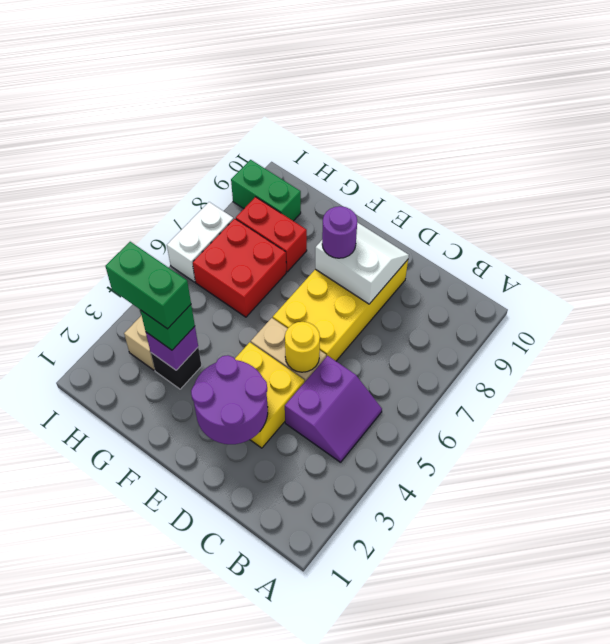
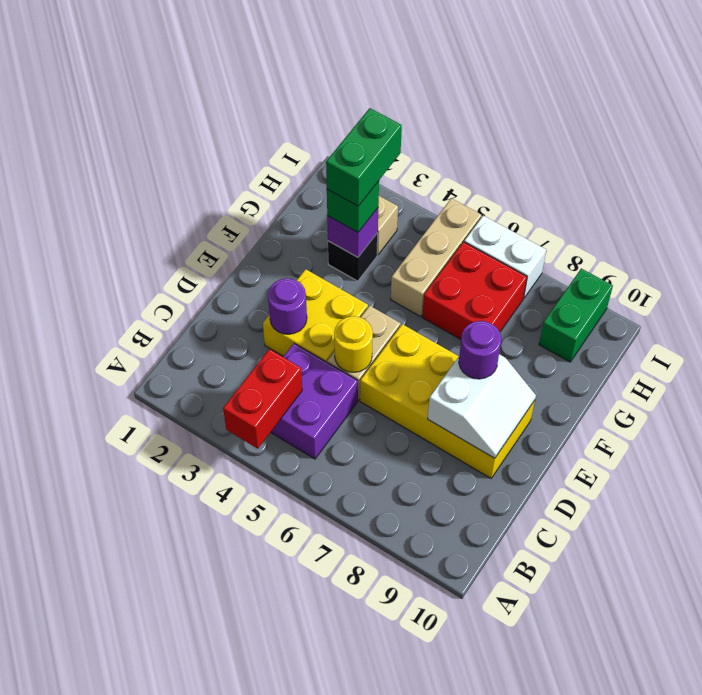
purple slope B4:C5 level 1 top C -> purple brick B4:C5 level 1
purple round brick D2:E3 level 2 -> purple round brick D3 level 2
none -> tan brick G5:I5 level 1
red brick G8:H8 level 1 -> red brick A4:B4 level 2

